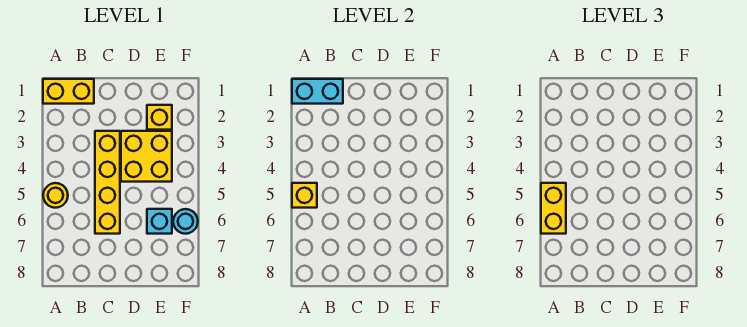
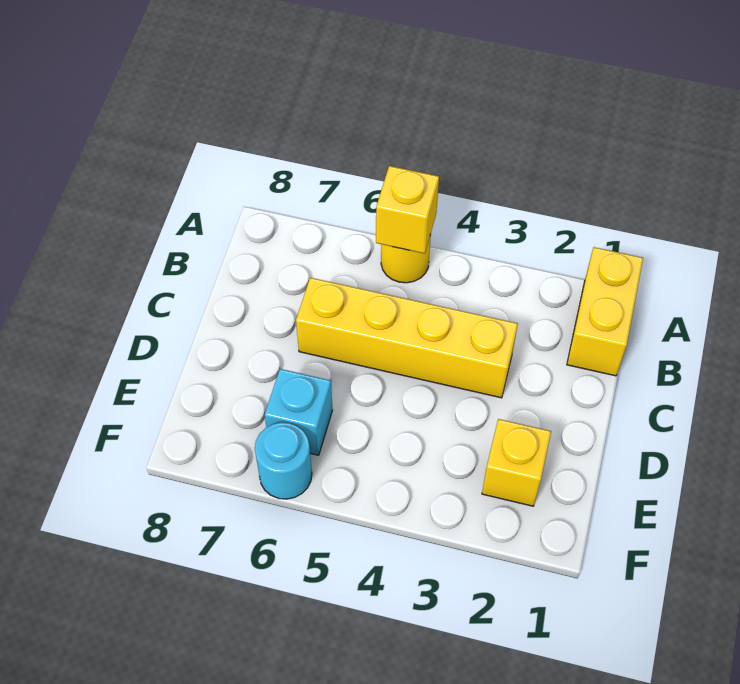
cyan brick A1:B1 level 2 -> none
yellow brick A5:A6 level 3 -> none
yellow brick D3:E4 level 1 -> none

